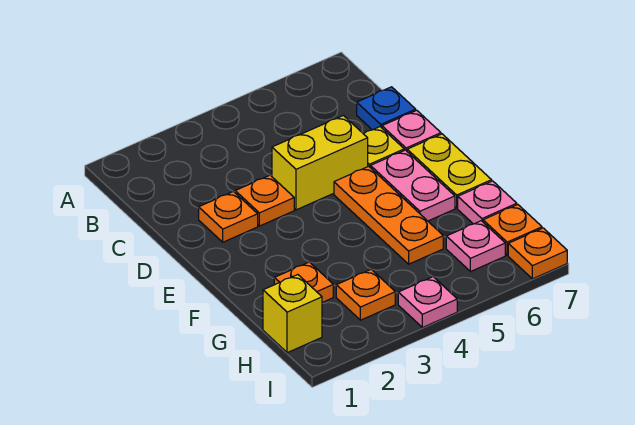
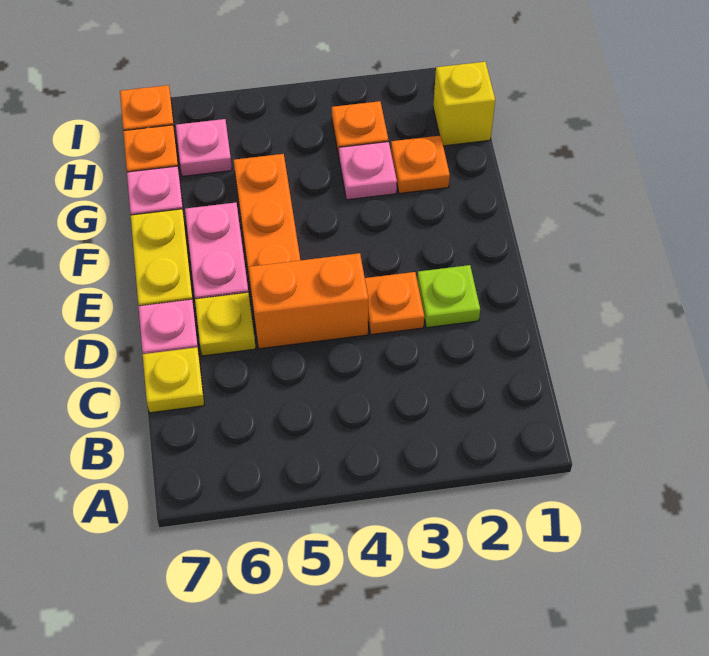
blue plate C7 level 1 -> yellow plate C7 level 1
orange plate D2 level 1 -> lime plate D2 level 1
yellow brick D4:D5 level 1 -> orange brick D4:D5 level 1
pink plate I4 level 1 -> pink plate G3 level 1

